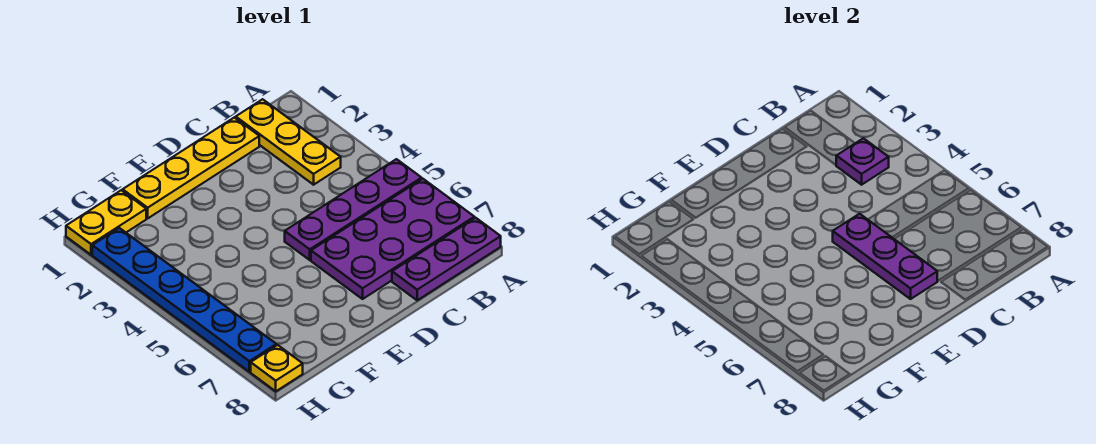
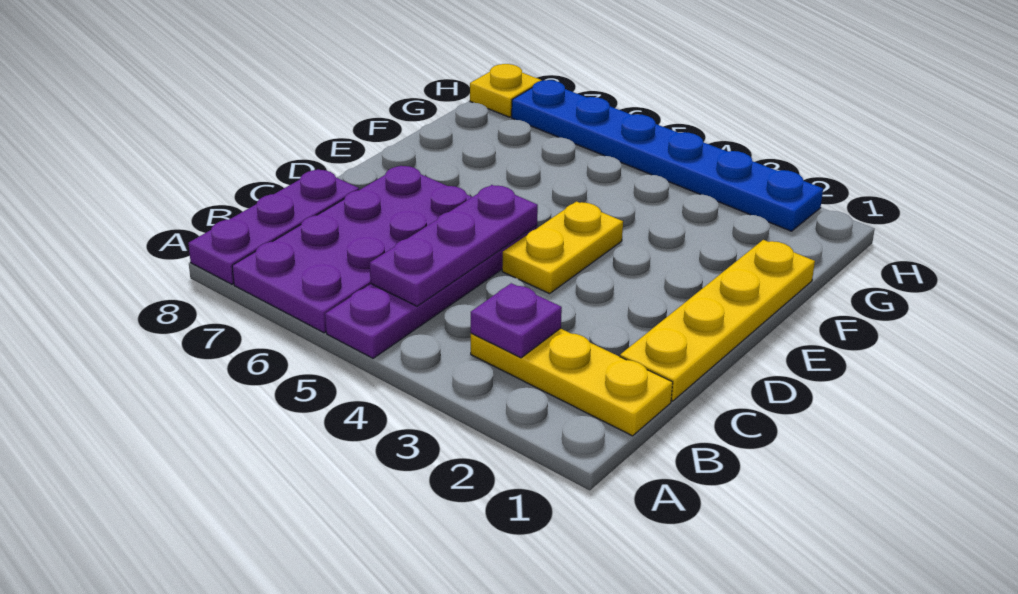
purple plate D5:D7 level 2 -> purple plate B5:D5 level 2
yellow plate G1:H1 level 1 -> yellow plate D4:E4 level 1

